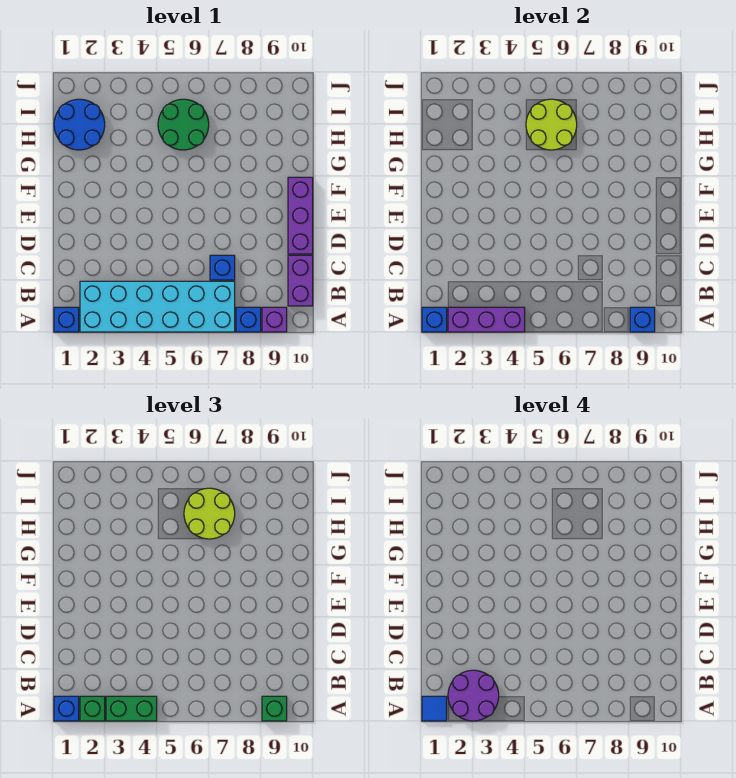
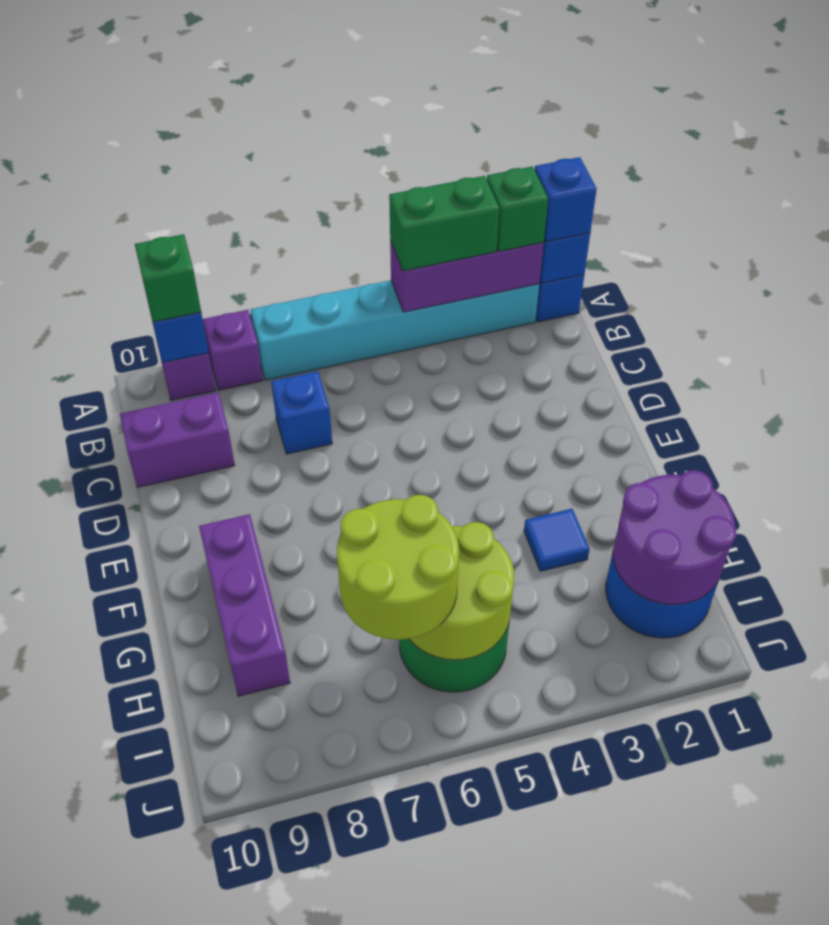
blue tile A1 level 4 -> blue tile G3 level 1
cyan brick A2:B7 level 1 -> cyan brick A2:A7 level 1
purple round brick A2:B3 level 4 -> purple round brick H1:I2 level 2
blue brick A8 level 1 -> purple brick A8 level 1
purple brick B10:C10 level 1 -> purple brick C9:C10 level 1
purple brick D10:F10 level 1 -> purple brick F9:H9 level 1

